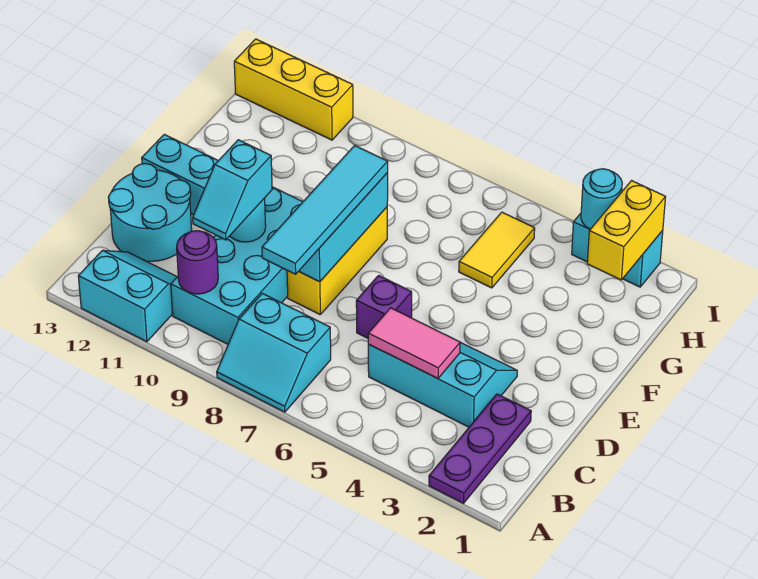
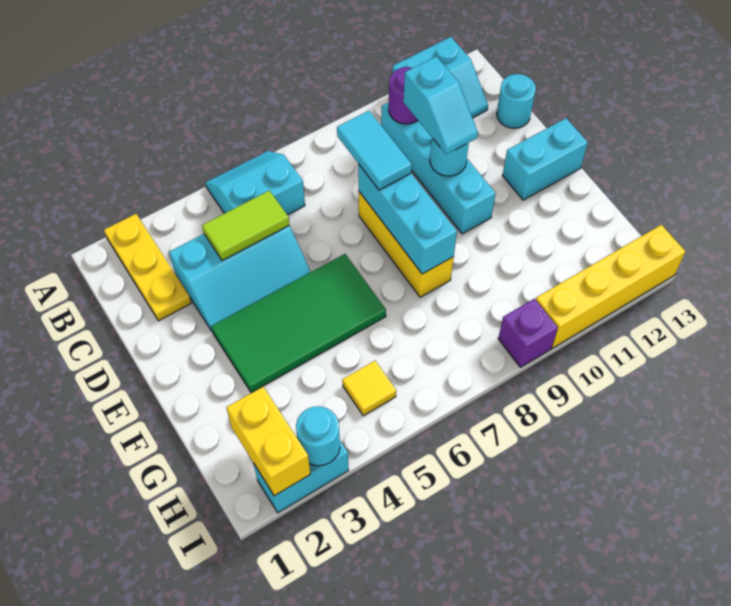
purple plate A2:C2 level 1 -> yellow plate A2:C2 level 1
cyan slope A7:B8 level 1 top B -> cyan slope A5:B6 level 1 top B
cyan brick B9:E10 level 1 -> cyan brick B10:E10 level 1
pink tile C4:C5 level 2 -> lime tile C4:C5 level 2
cyan tile C8:F8 level 3 -> cyan tile C8:D8 level 3
cyan slope C10:D10 level 3 top D -> cyan slope C10:D10 level 3 top C
cyan round brick C12:D13 level 1 -> cyan round brick C13 level 1
purple brick D6 level 1 -> purple brick I9 level 1
none -> green tile E3:F6 level 1
yellow tile G5:H5 level 1 -> yellow tile H5 level 1
yellow brick I11:I13 level 1 -> yellow brick I10:I13 level 1

